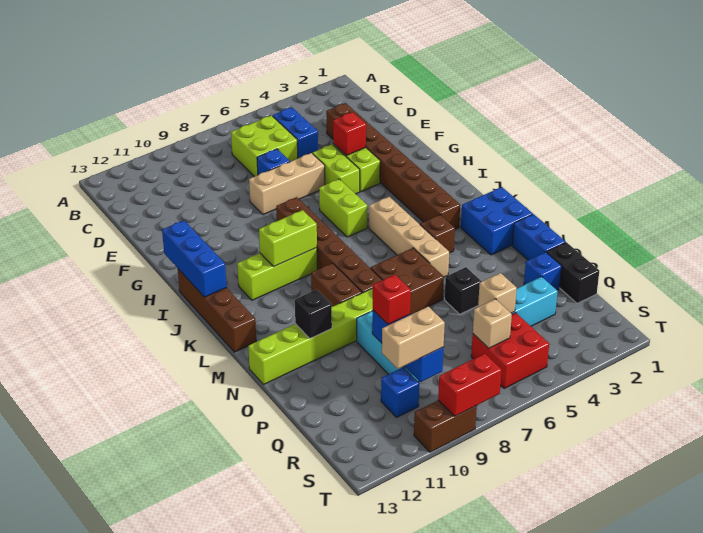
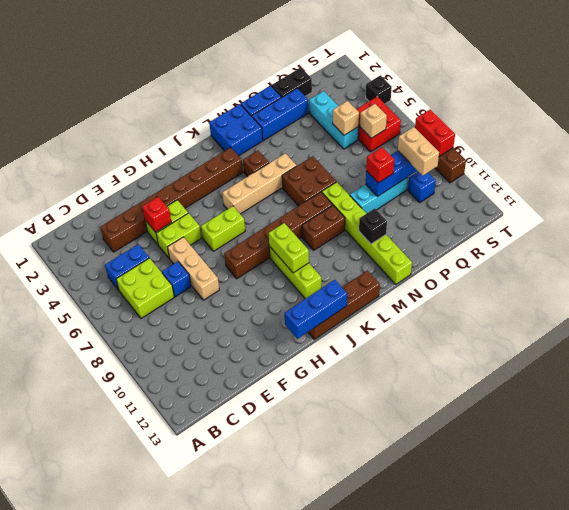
black brick O5 level 1 -> black brick T4 level 1
blue brick P2 level 1 -> blue brick N2:P2 level 1

